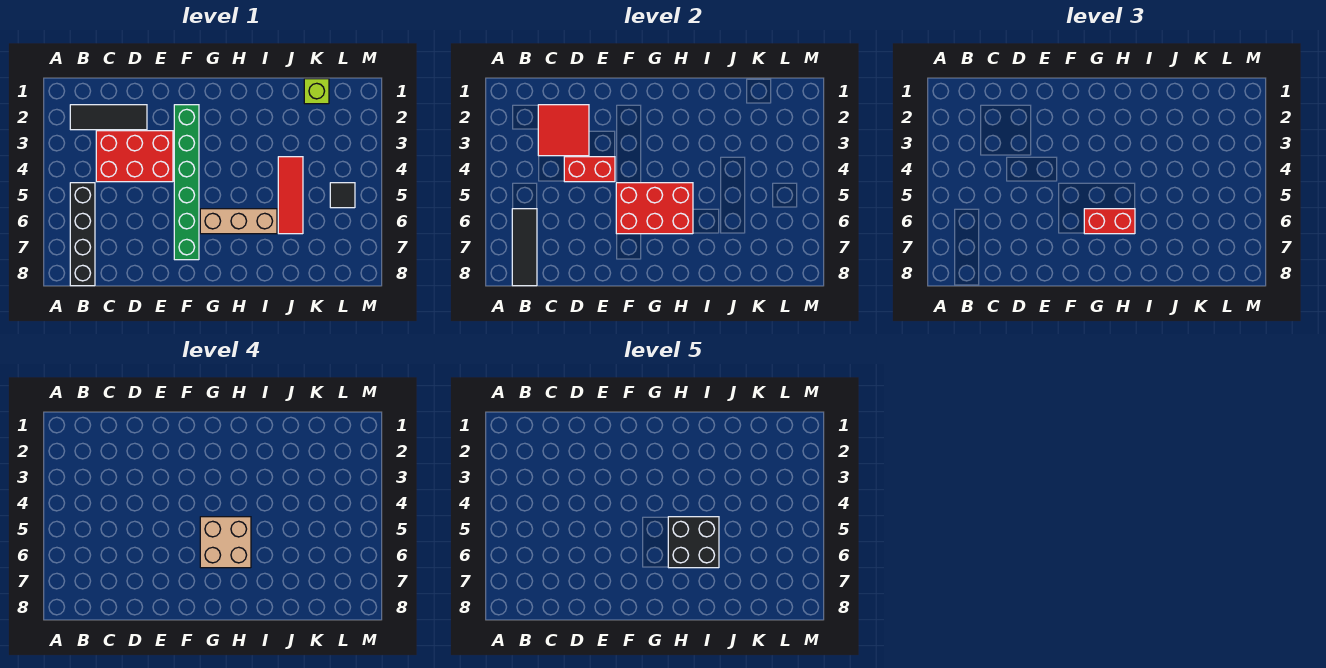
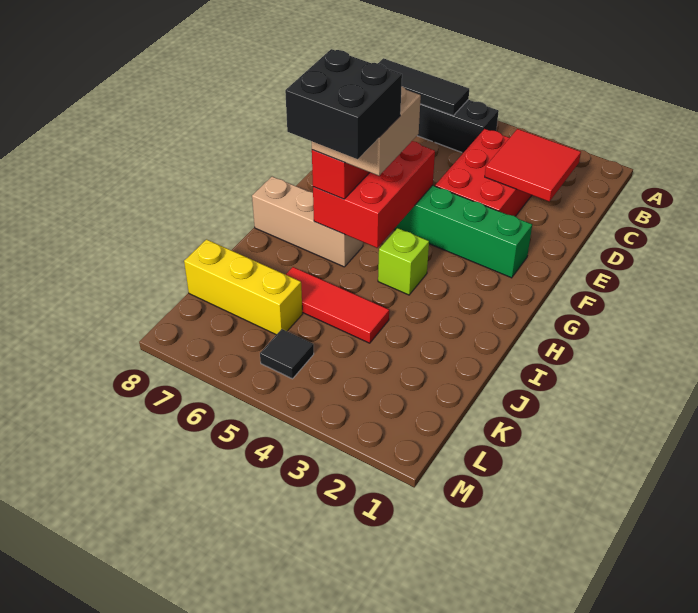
black tile B2:D2 level 1 -> none
red brick D4:E4 level 2 -> none
tan brick G6:I6 level 1 -> tan brick H6:H8 level 1
lime brick K1 level 1 -> lime brick H4 level 1
none -> yellow brick K6:K8 level 1

